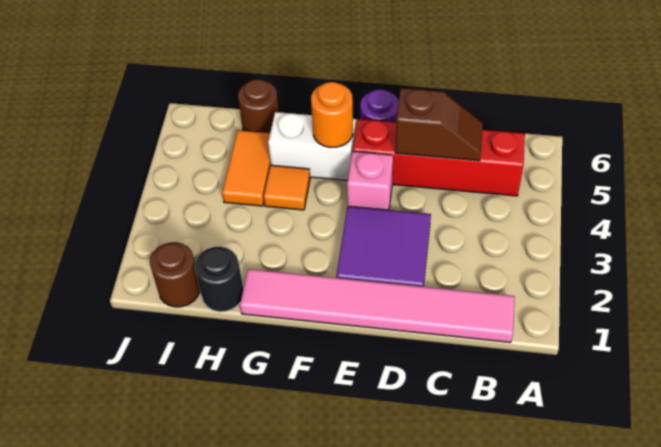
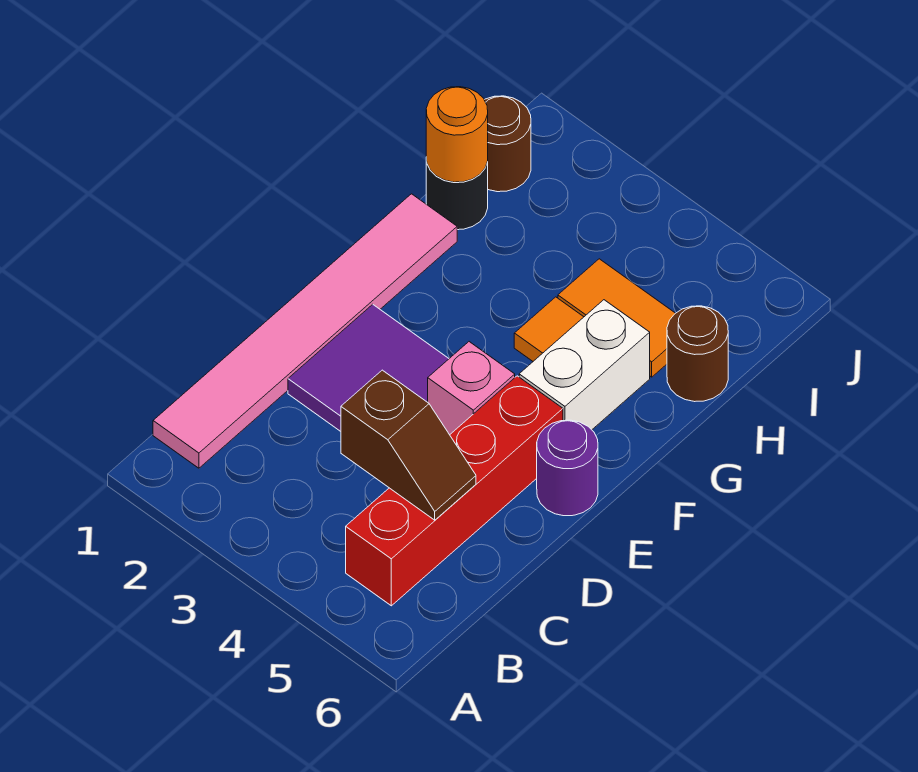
brown slope C5:D5 level 2 top D -> brown slope C4:C5 level 2 top 4
orange round brick F5 level 2 -> orange round brick H1 level 2

